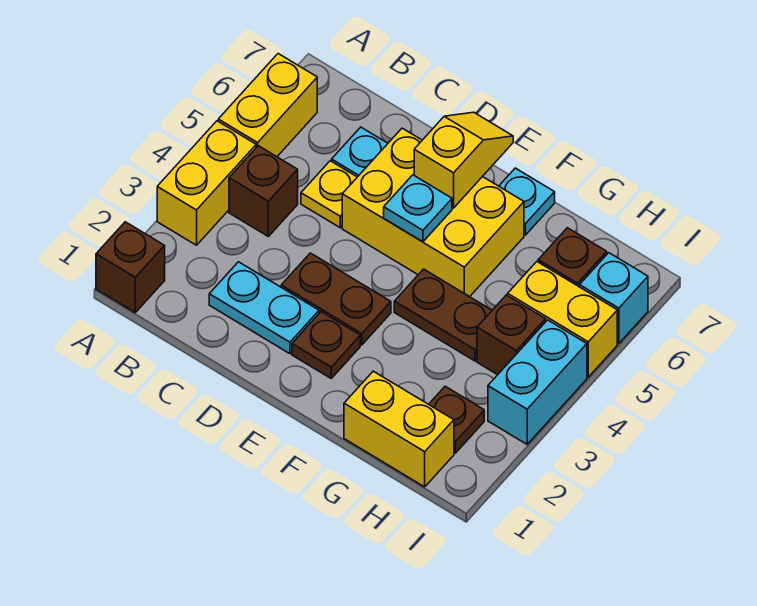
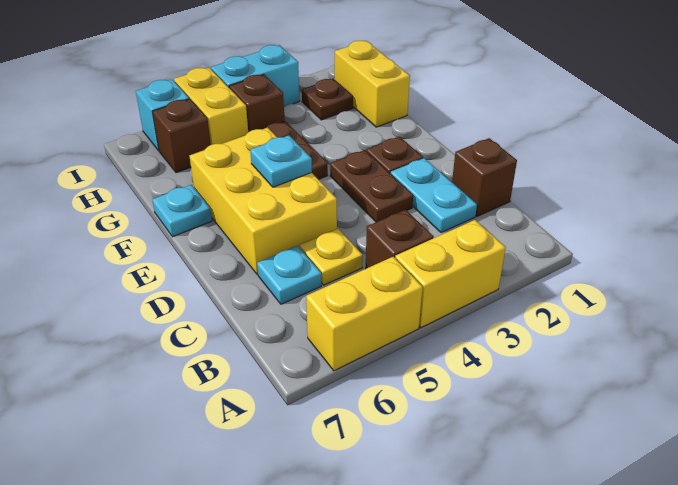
brown brick A1 level 1 -> brown brick C1 level 1
yellow slope E6:E7 level 2 top 6 -> none

